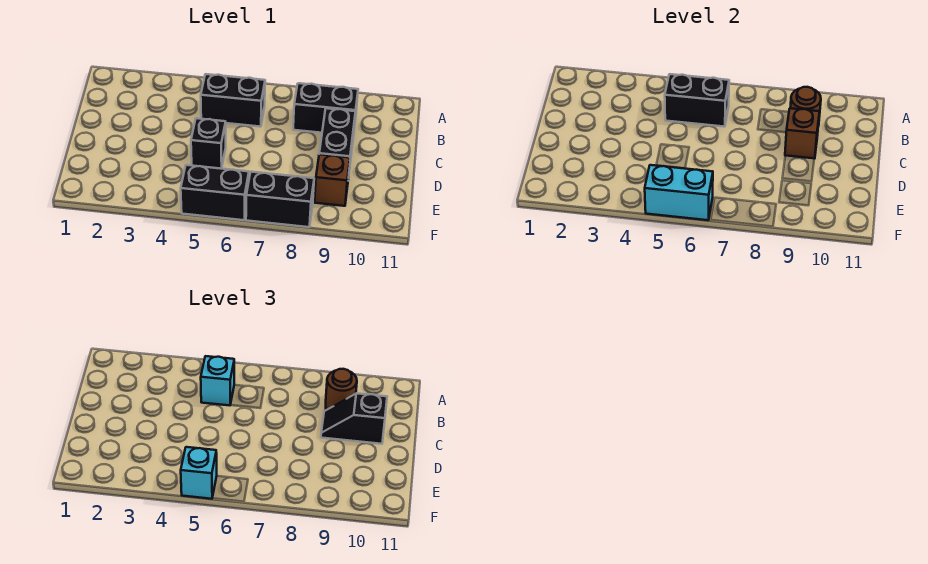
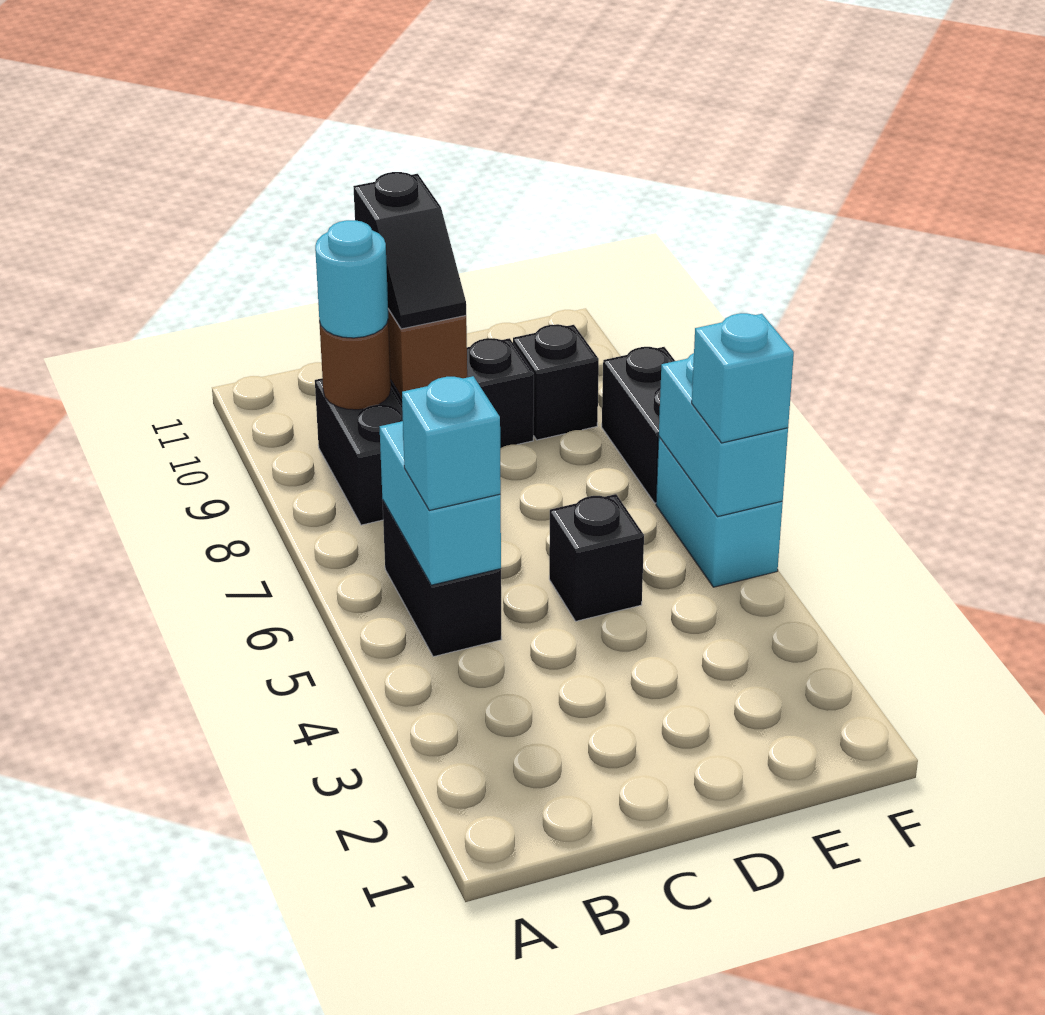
black brick B5:B6 level 2 -> cyan brick B5:B6 level 2
brown round brick B9 level 3 -> cyan round brick B9 level 3
brown brick E9 level 1 -> black brick E9 level 1
black brick F5:F6 level 1 -> cyan brick F5:F6 level 1

